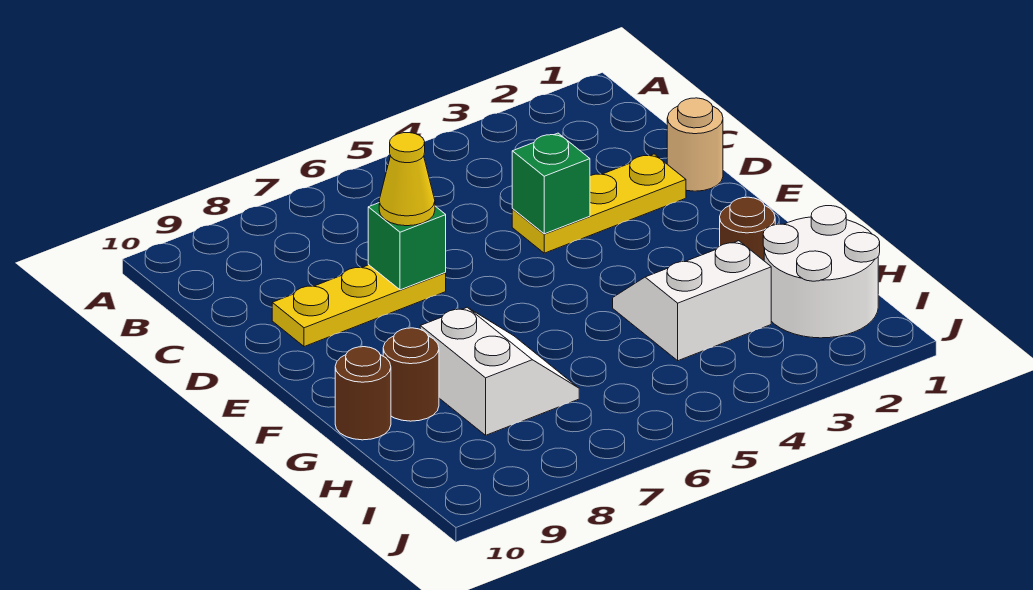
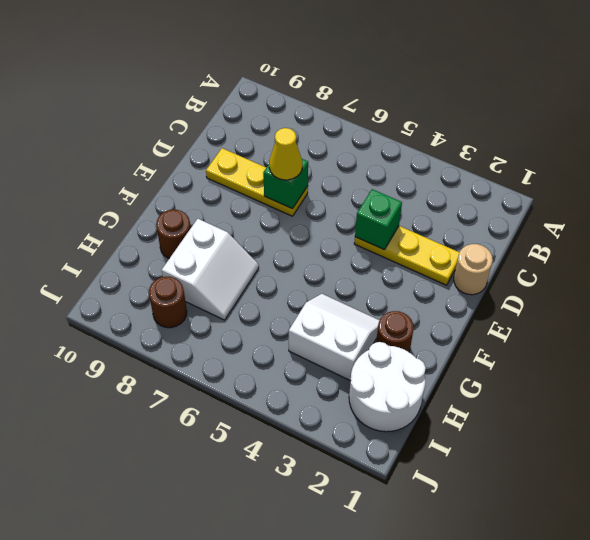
brown round brick G10 level 1 -> brown round brick I8 level 1

